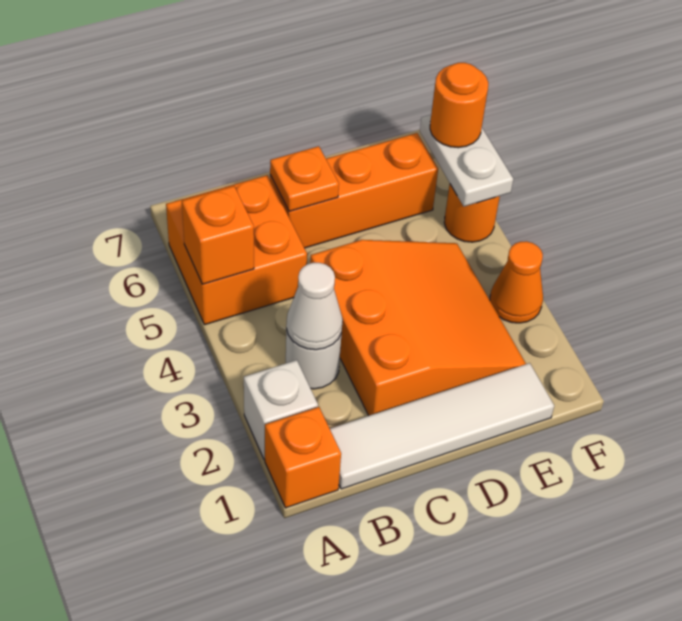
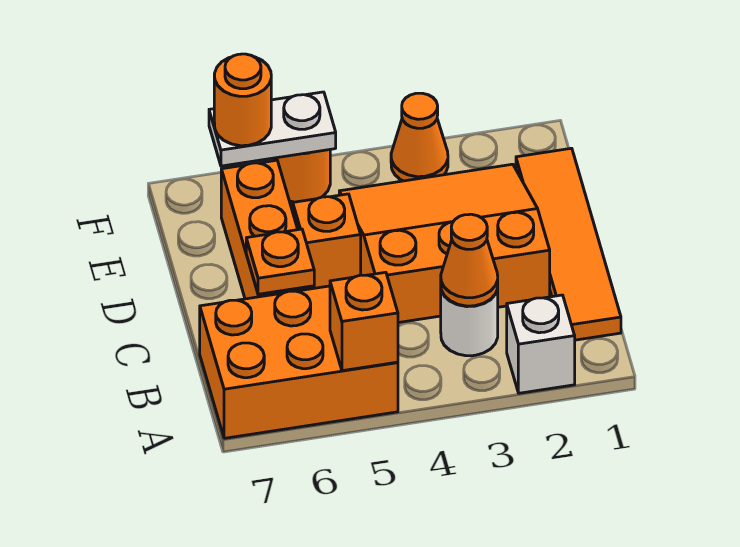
orange brick A1 level 1 -> orange brick D5 level 1
orange brick A5:B6 level 1 -> orange brick A5:B7 level 1
white tile B1:E1 level 1 -> orange tile B1:E1 level 1
white cone B3 level 2 -> orange cone B3 level 2

